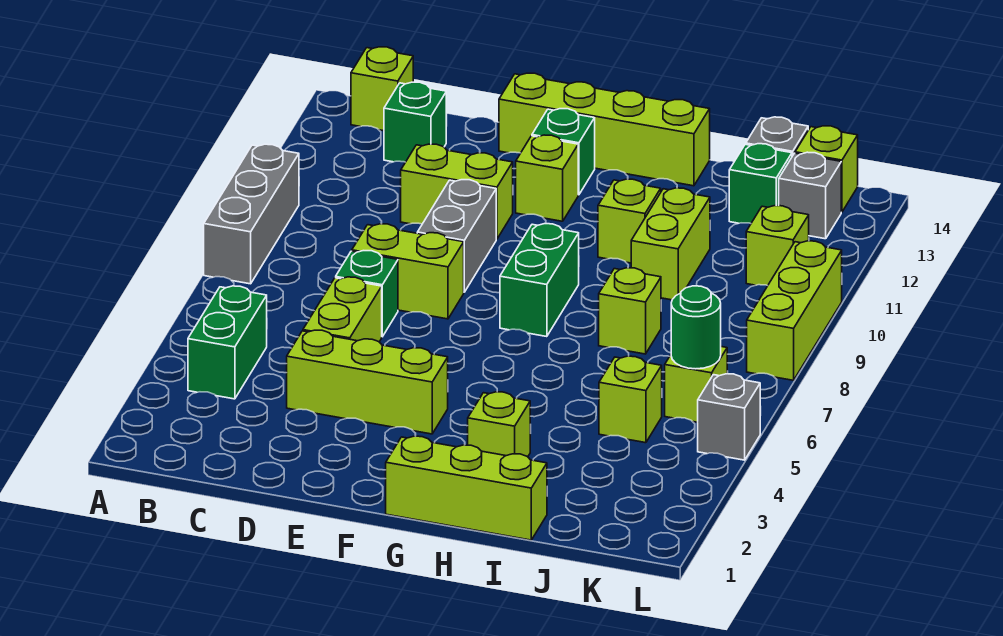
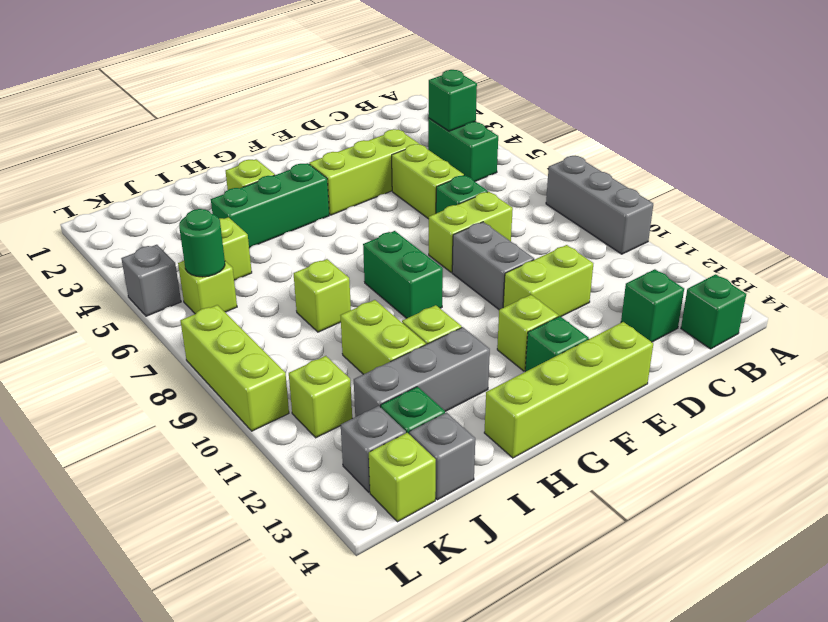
none -> green brick B4 level 2
lime brick B14 level 1 -> green brick B14 level 1
lime brick G1:I1 level 1 -> none
none -> green brick G4:I4 level 1
none -> grey brick H12:J12 level 1

